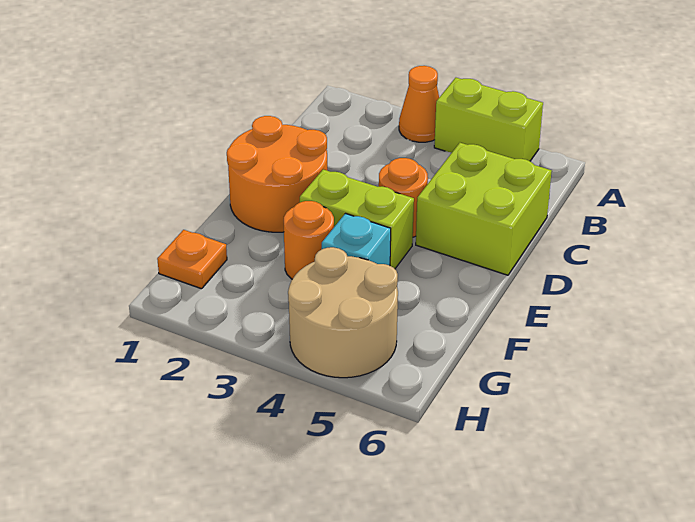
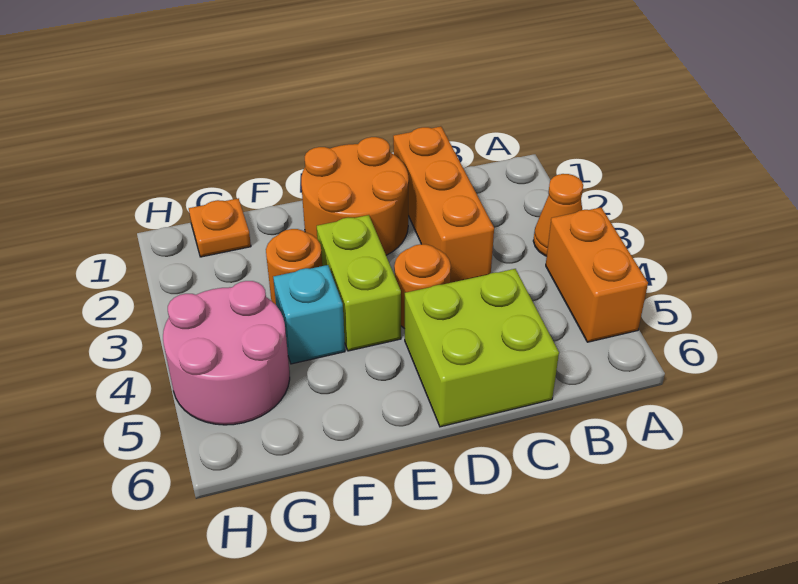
lime brick A4:A5 level 1 -> orange brick A4:A5 level 1
none -> orange brick C1:C3 level 1
tan round brick G4:H5 level 1 -> pink round brick G4:H5 level 1

